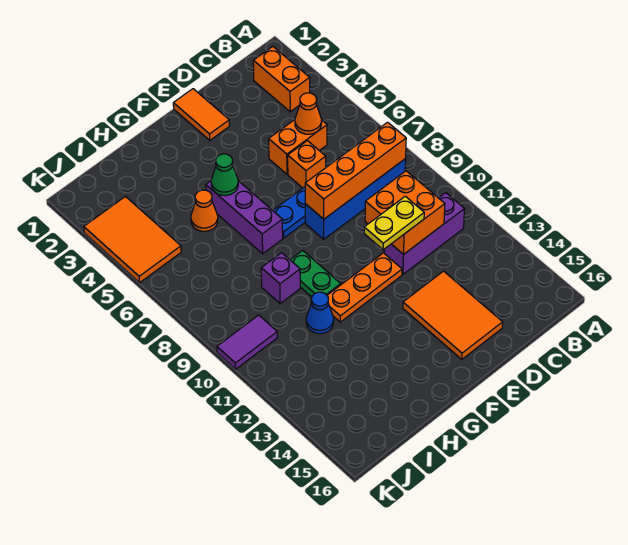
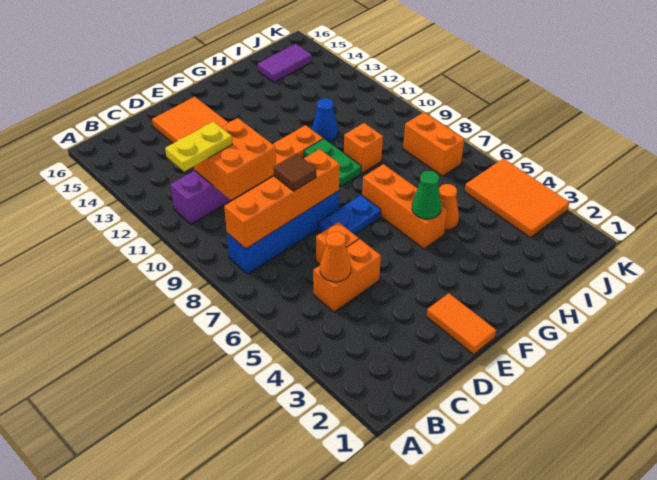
orange brick B2:B3 level 1 -> orange brick J7:J8 level 1
none -> brown tile D8 level 3
yellow plate D11:E11 level 3 -> yellow plate B11:C11 level 3
purple brick G5:G7 level 1 -> orange brick G5:G7 level 1
purple brick H9 level 1 -> orange brick H9 level 1
purple tile J10:K10 level 1 -> purple tile I15:J15 level 1

